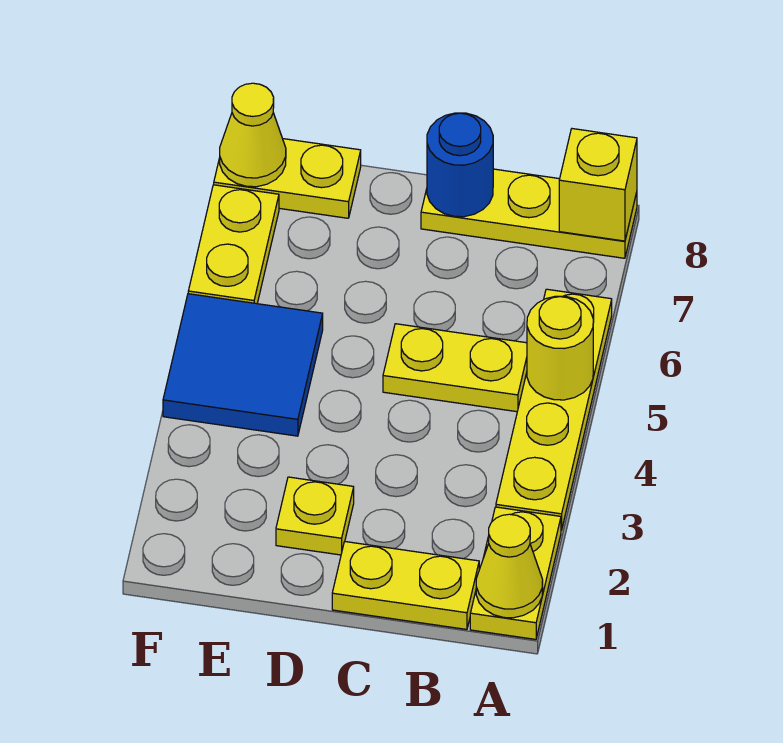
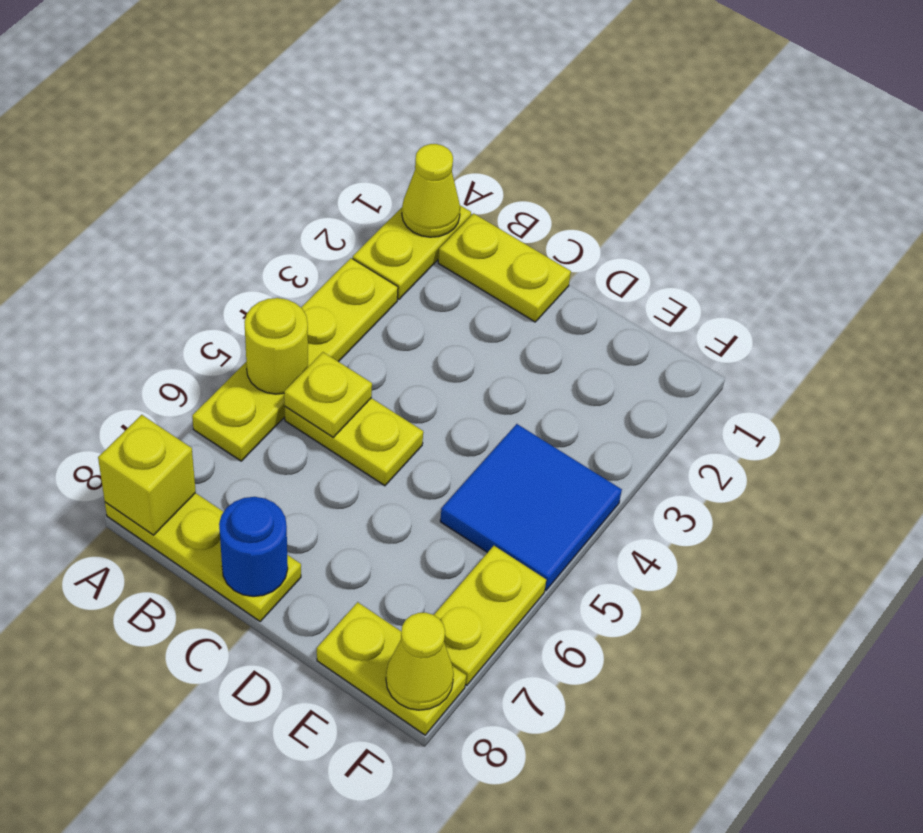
yellow plate D2 level 1 -> yellow plate B5 level 2

